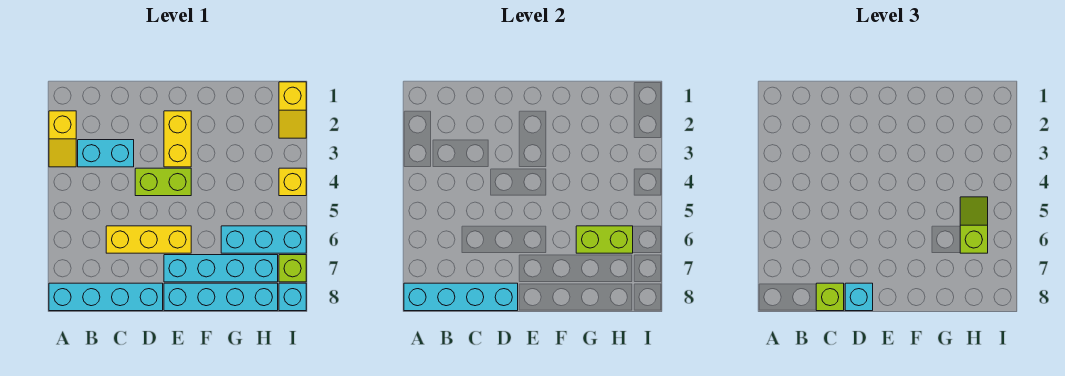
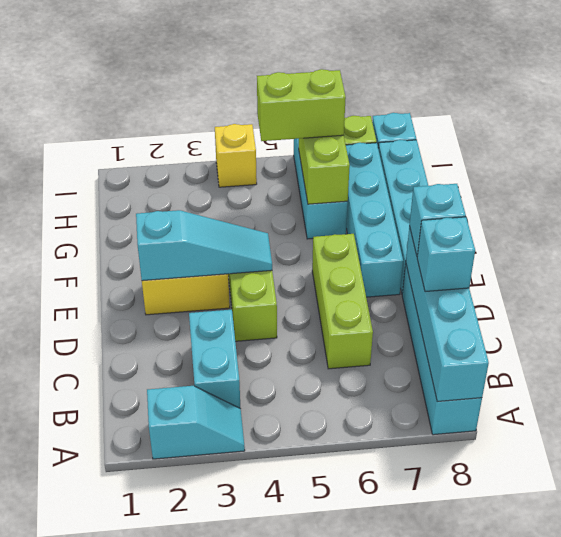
yellow slope A2:A3 level 1 top 2 -> cyan slope A2:A3 level 1 top 2
yellow brick C6:E6 level 1 -> lime brick C6:E6 level 1
lime brick C8 level 3 -> cyan brick C8 level 3
none -> cyan slope E2:E4 level 2 top 2
lime slope H5:H6 level 3 top 6 -> lime brick H5:H6 level 3
yellow slope I1:I2 level 1 top 1 -> none

